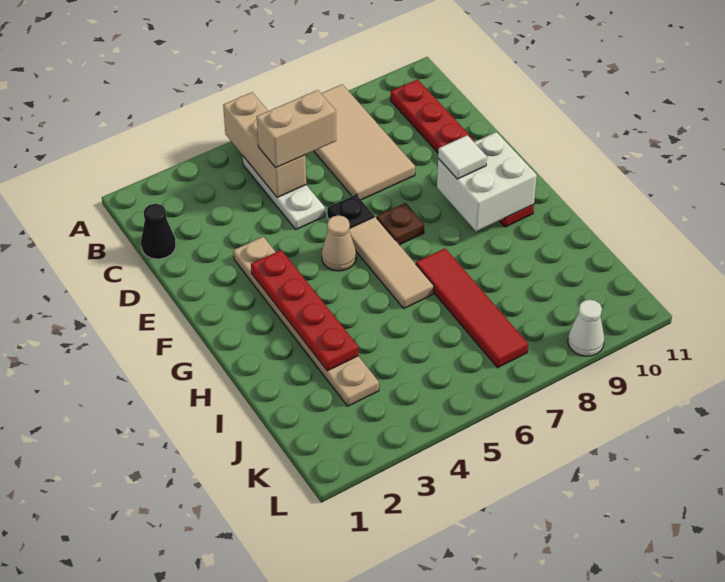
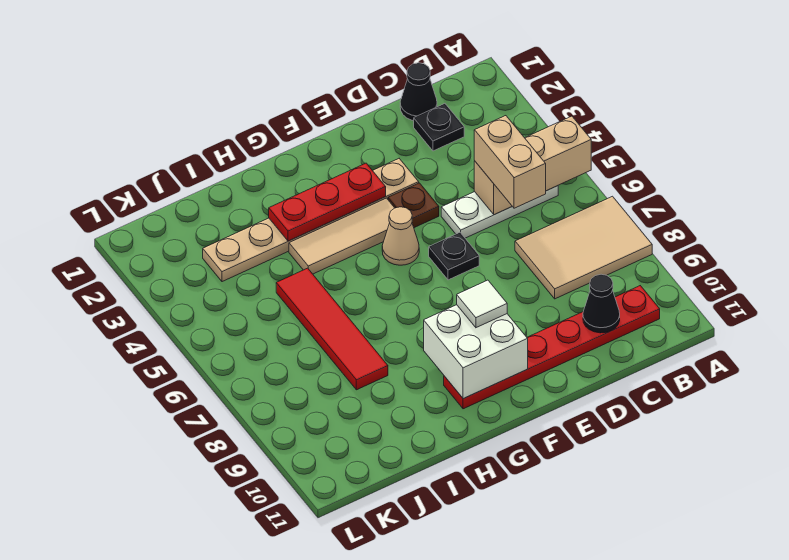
tan tile A7:D8 level 1 -> tan tile A7:C8 level 1
none -> black plate C2 level 1
none -> black cone C10 level 2
red plate F3:I3 level 2 -> red plate F3:H3 level 2
tan tile F6:H6 level 1 -> tan tile F4:H4 level 1
brown plate F7 level 1 -> brown plate E4 level 1
red tile H7:K7 level 1 -> red tile I5:I8 level 1
white cone L9 level 1 -> none

